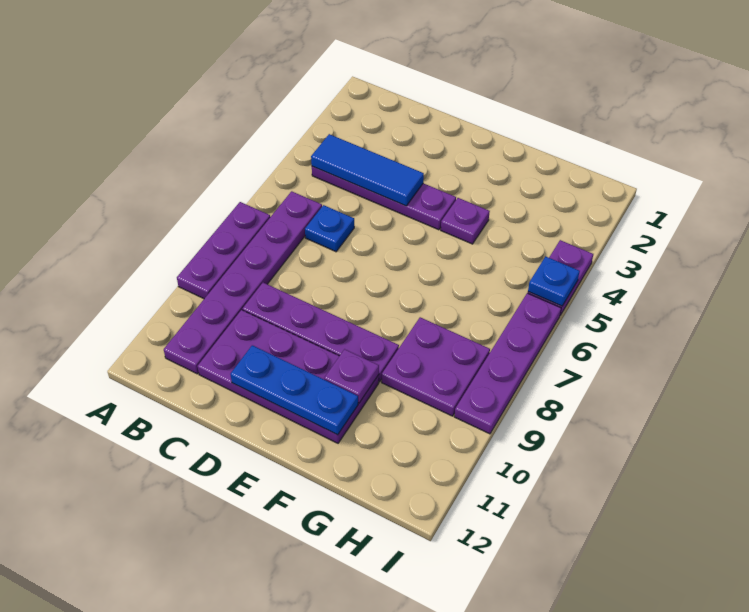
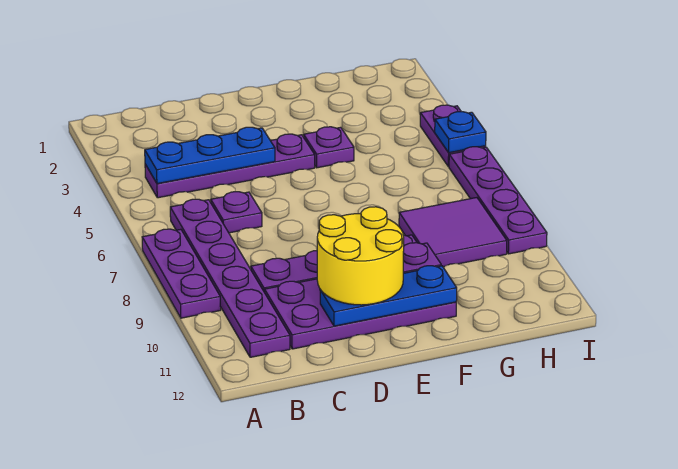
blue tile B4:D4 level 2 -> blue plate B4:D4 level 2
blue plate C6 level 1 -> purple plate C6 level 1
none -> yellow round brick D10:E11 level 3
purple plate G8:H9 level 1 -> purple tile G8:H9 level 1

